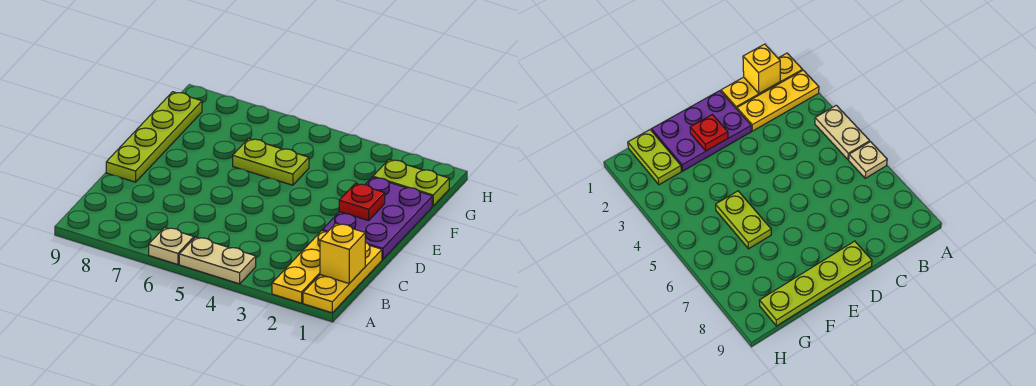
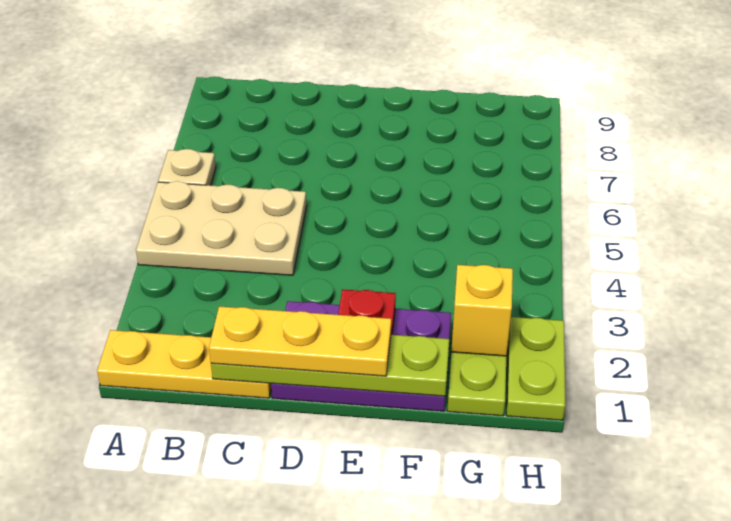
yellow plate A2:C2 level 1 -> yellow plate C1:E1 level 3
tan plate A4:A5 level 1 -> tan plate A4:C5 level 1
yellow brick B1 level 2 -> yellow brick G2 level 2
lime plate D9:G9 level 1 -> lime plate C1:F1 level 2
lime plate F5:F6 level 1 -> lime plate H1:H2 level 1

